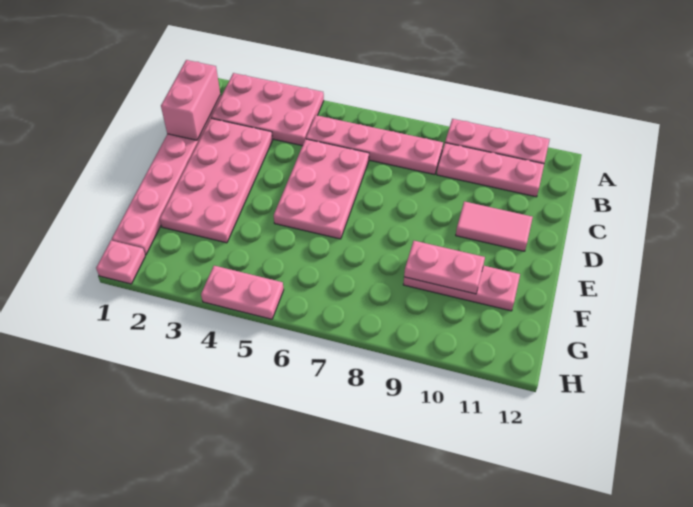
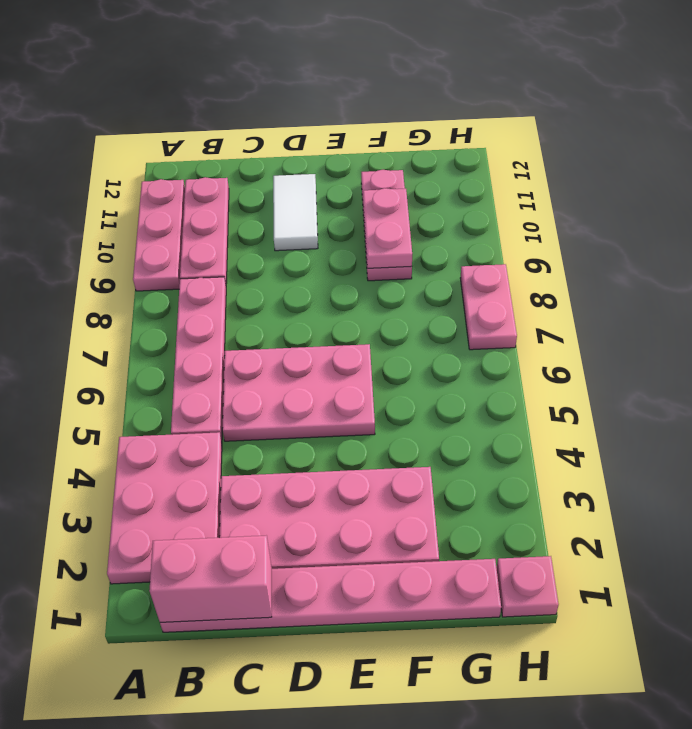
pink tile D10:D11 level 1 -> white tile D10:D11 level 1
pink plate H4:H5 level 1 -> pink plate H7:H8 level 1

